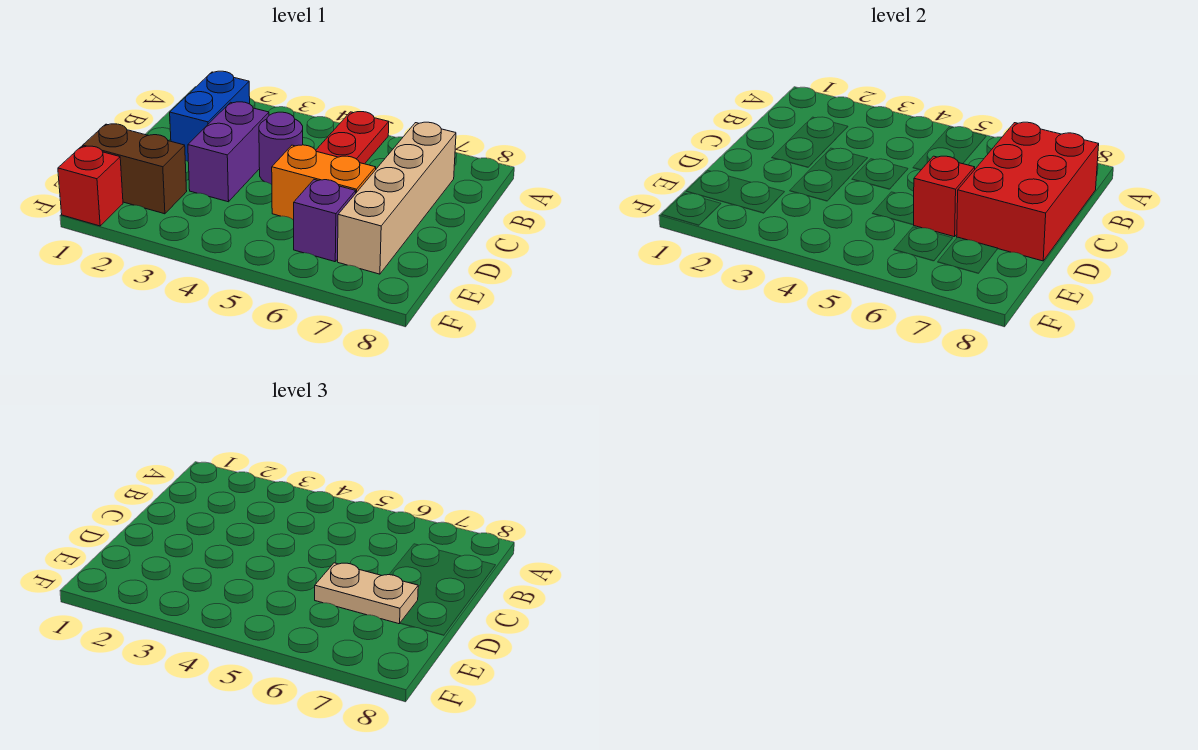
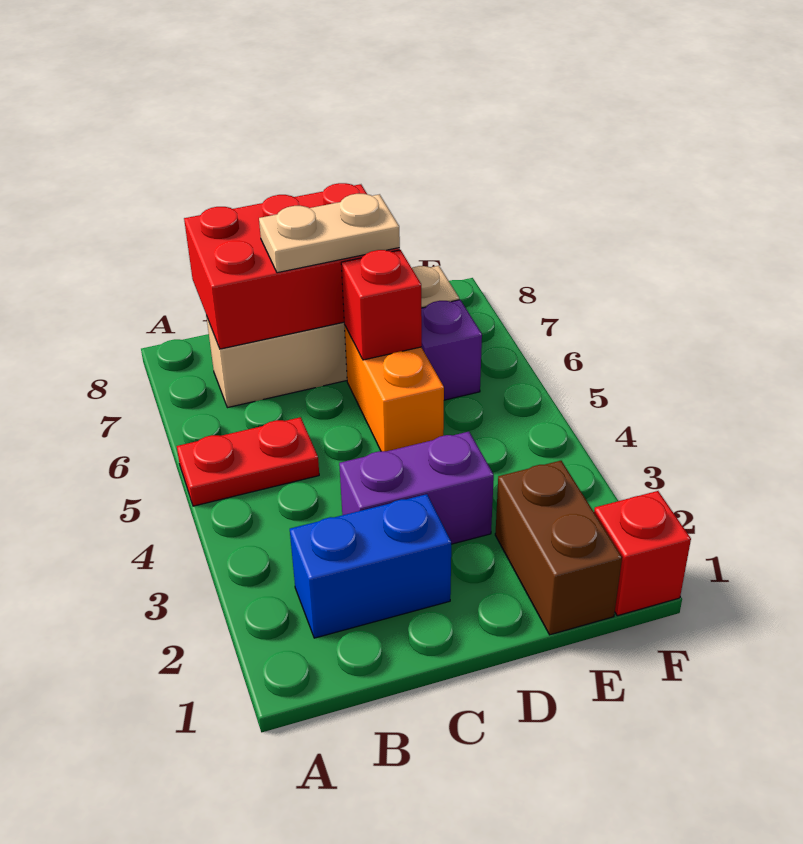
purple round brick C4 level 1 -> none
tan plate D6:D7 level 3 -> tan plate C7:D7 level 3

